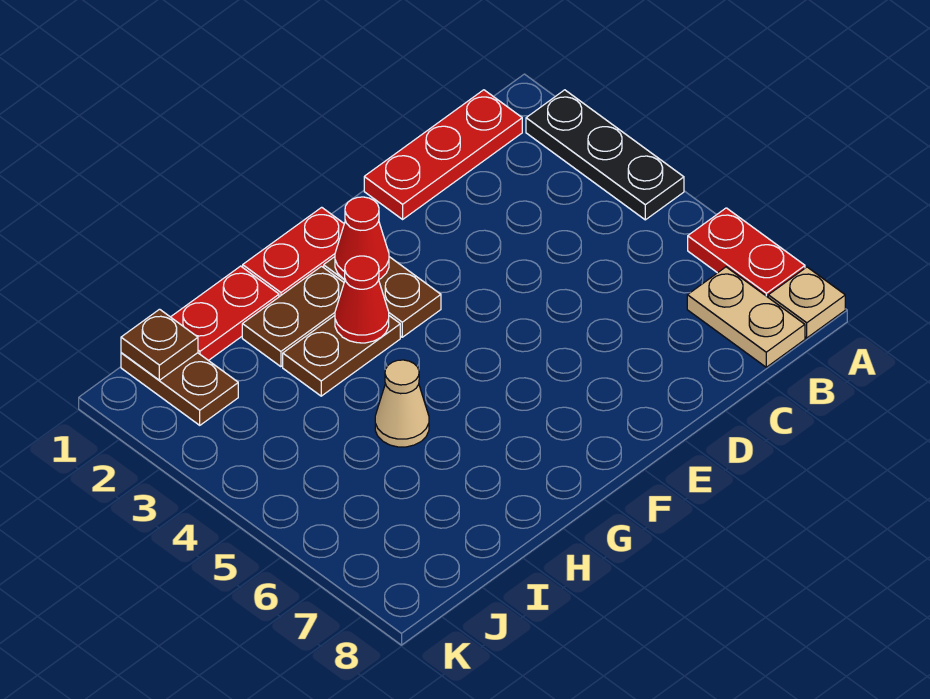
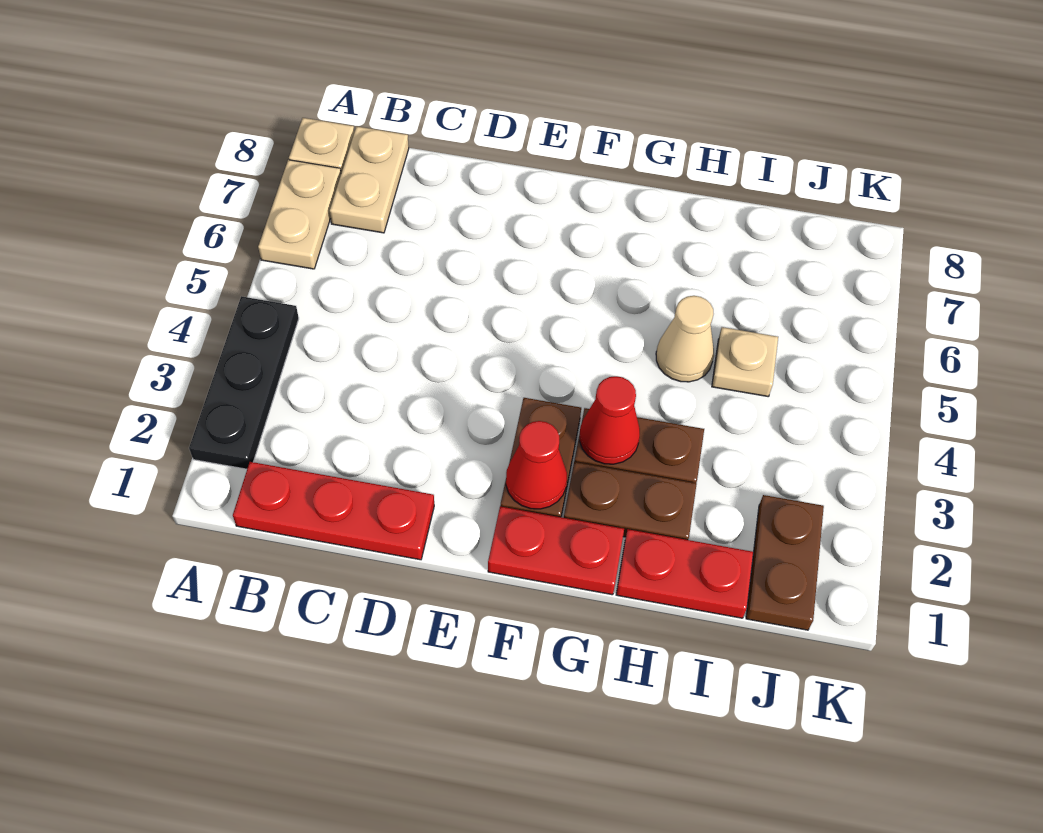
red plate A6:A7 level 1 -> tan plate A6:A7 level 1
none -> tan plate I5 level 1
brown plate J1 level 2 -> none

